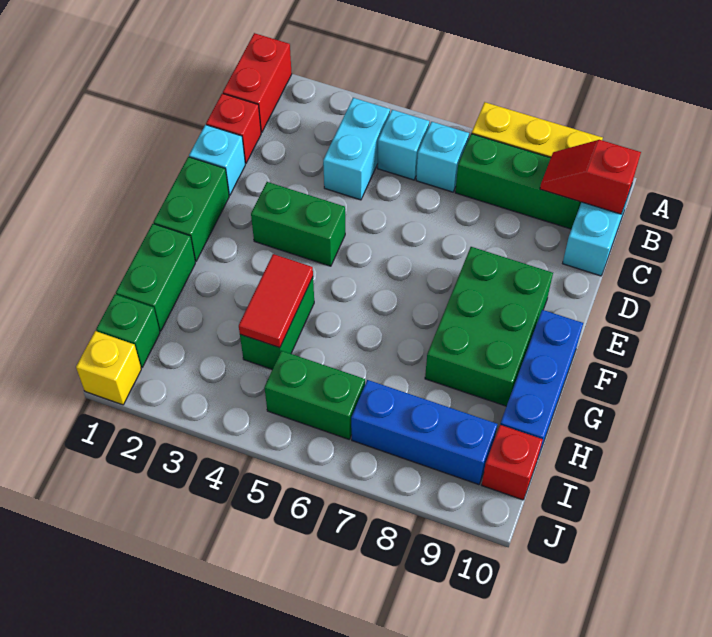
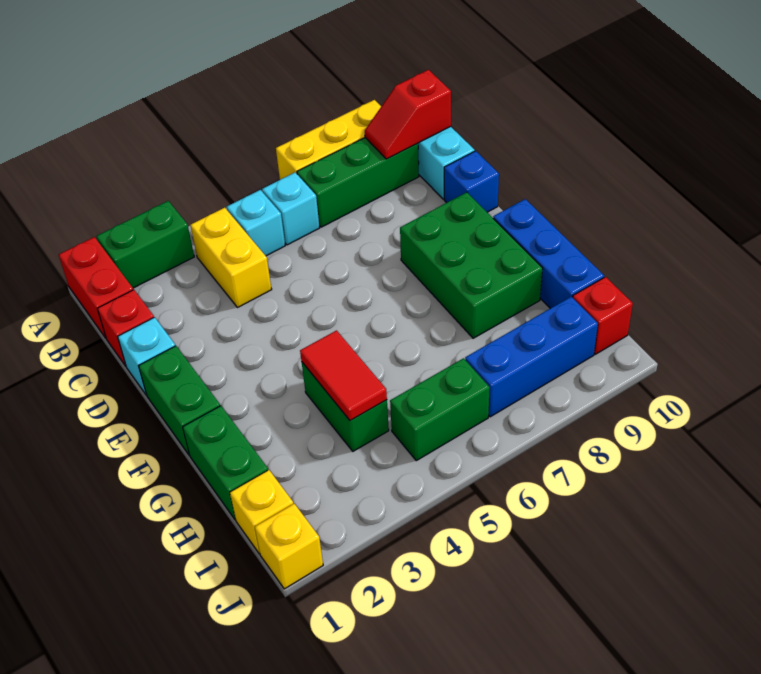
cyan brick B4:C4 level 1 -> yellow brick B4:C4 level 1
none -> blue brick D10 level 1
green brick E3:E4 level 1 -> green brick A2:A3 level 1
green brick I1 level 1 -> yellow brick I1 level 1

